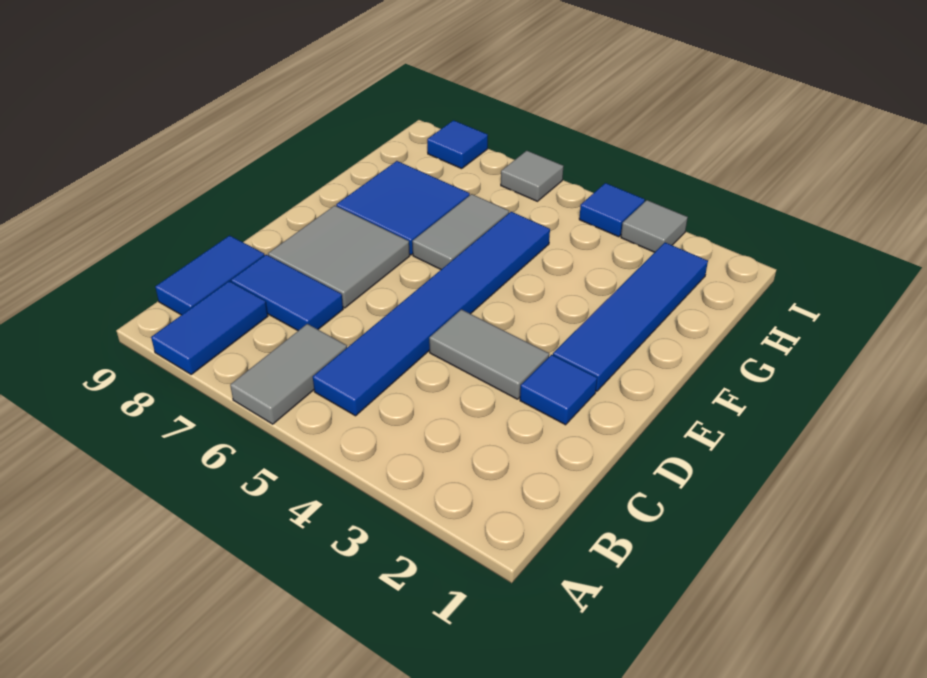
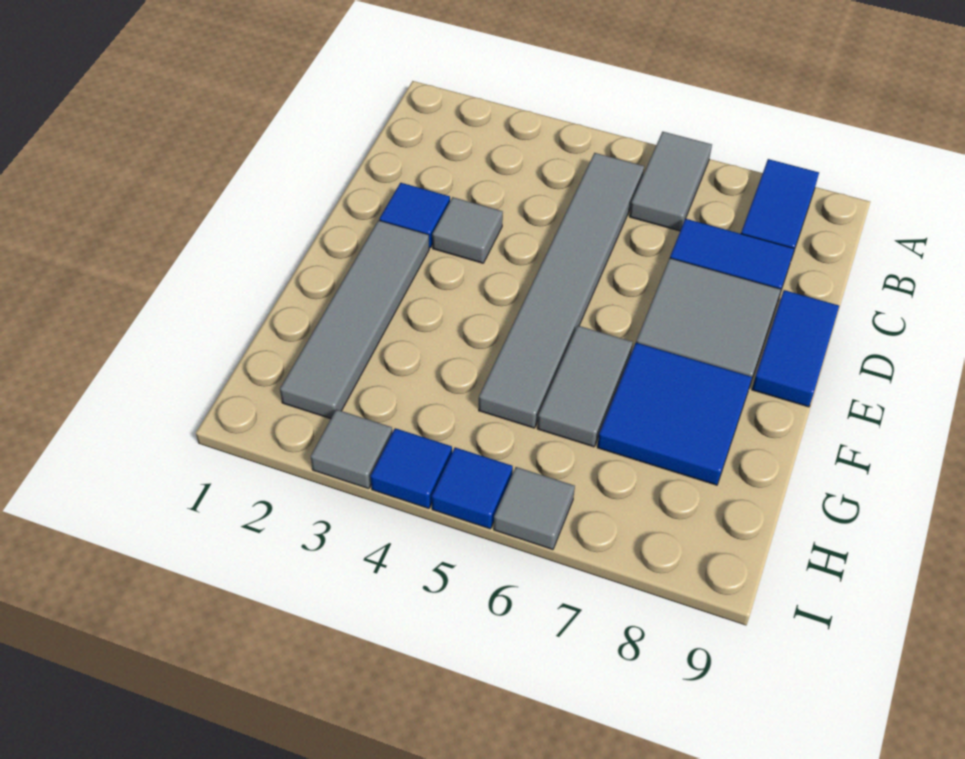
blue tile B5:G5 level 1 -> grey tile B5:G5 level 1
blue tile B9:C9 level 1 -> blue tile D9:E9 level 1
grey tile D3:D4 level 1 -> grey tile D3 level 1
blue tile E2:H2 level 1 -> grey tile E2:H2 level 1
blue tile I8 level 1 -> blue tile I5 level 1

